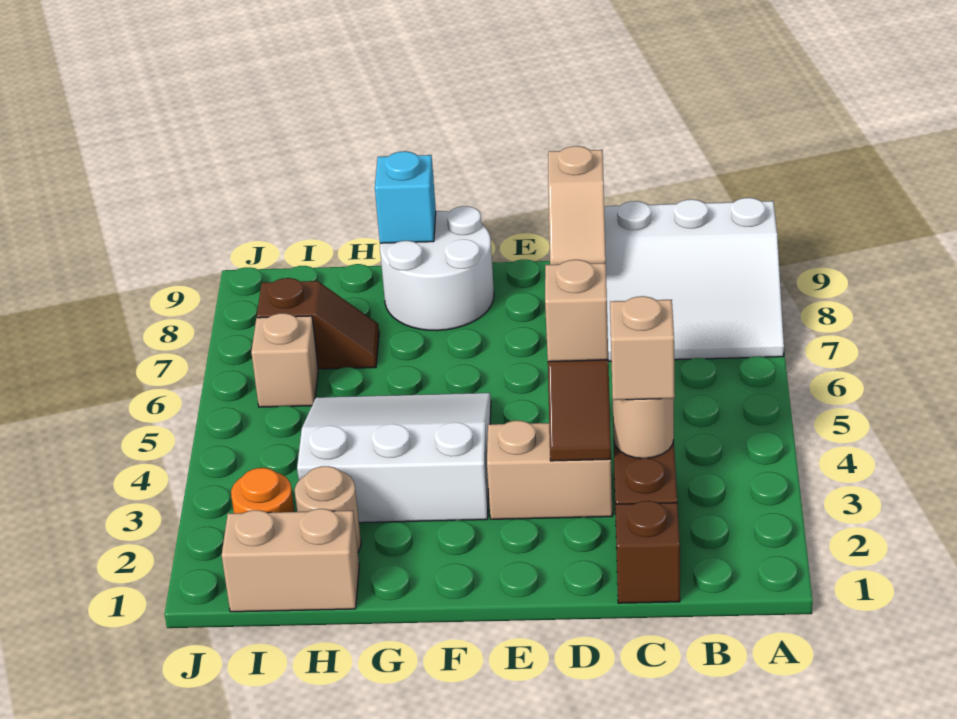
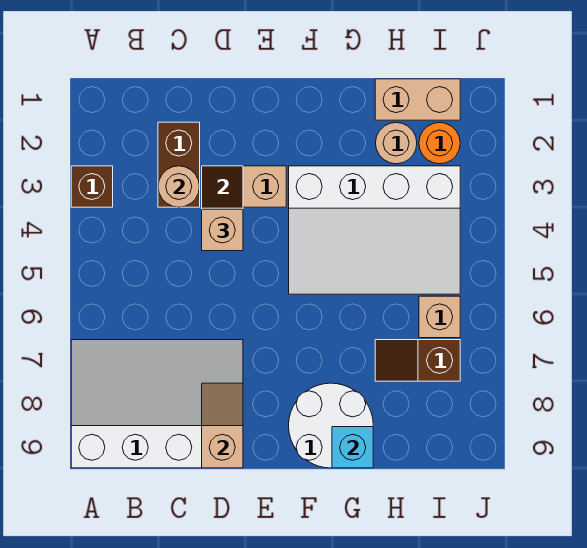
brown brick C1 level 1 -> brown brick A3 level 1
tan brick C3 level 3 -> none
white slope F3:H5 level 1 top 3 -> white slope F3:I5 level 1 top 3

